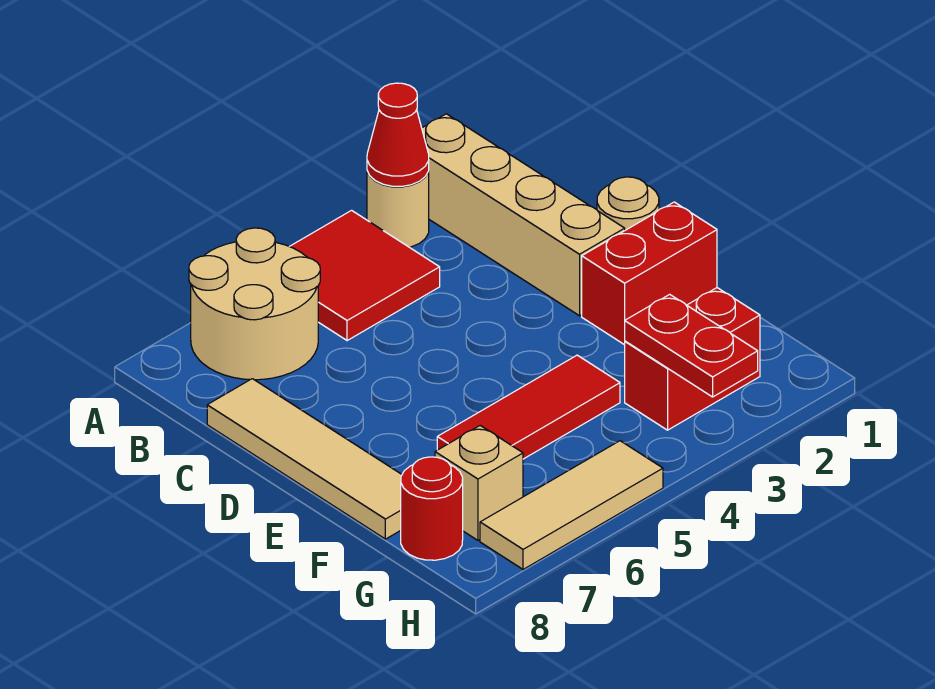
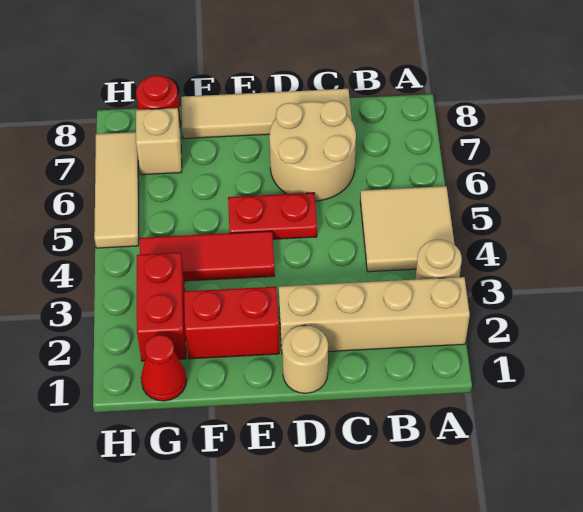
red cone A3 level 2 -> red cone G1 level 1
red tile A4:B5 level 1 -> tan tile A4:B5 level 1
tan round brick A6:B7 level 1 -> tan round brick C6:D7 level 1
red brick E1:E2 level 1 -> red brick E2:F2 level 1
red tile F4:F6 level 1 -> red tile E4:G4 level 1
red plate G3:H3 level 2 -> red plate D5:E5 level 1

